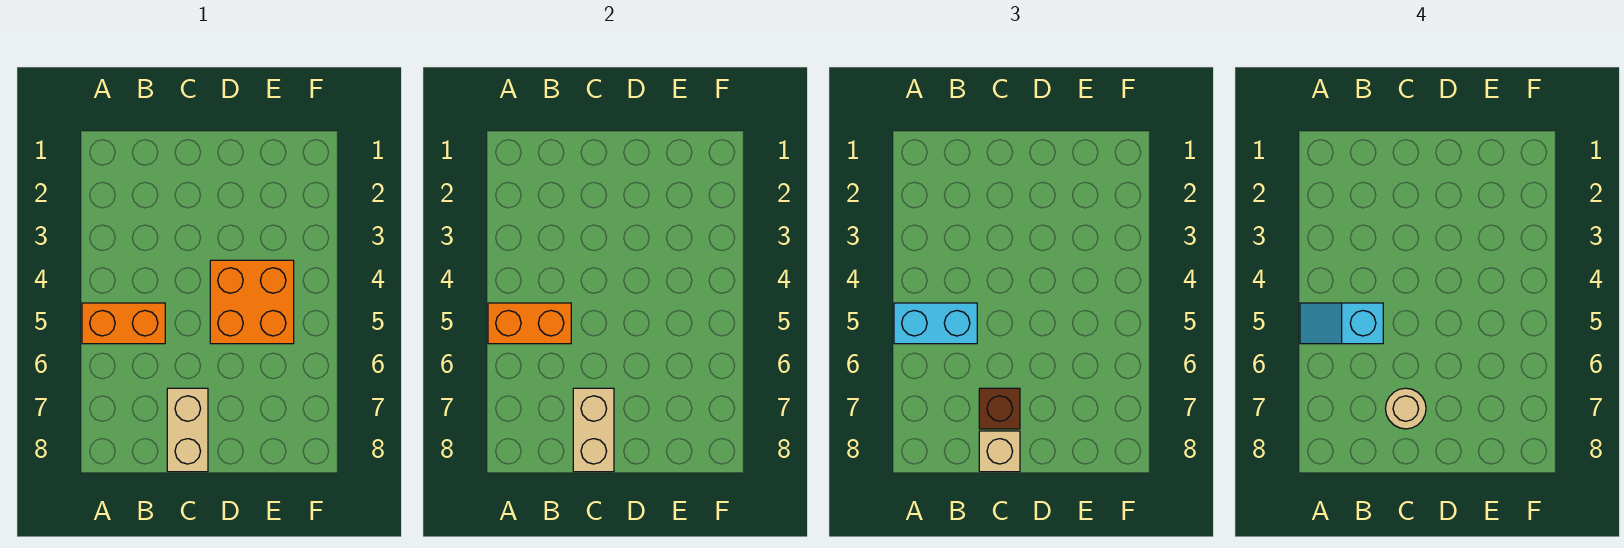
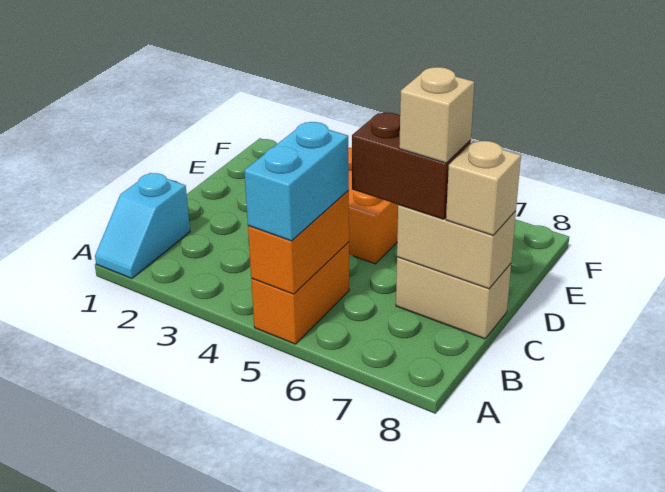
cyan slope A5:B5 level 4 top B -> cyan slope A1:B1 level 1 top B
brown brick C7 level 3 -> brown brick C6:C7 level 3
tan round brick C7 level 4 -> tan brick C7 level 4

